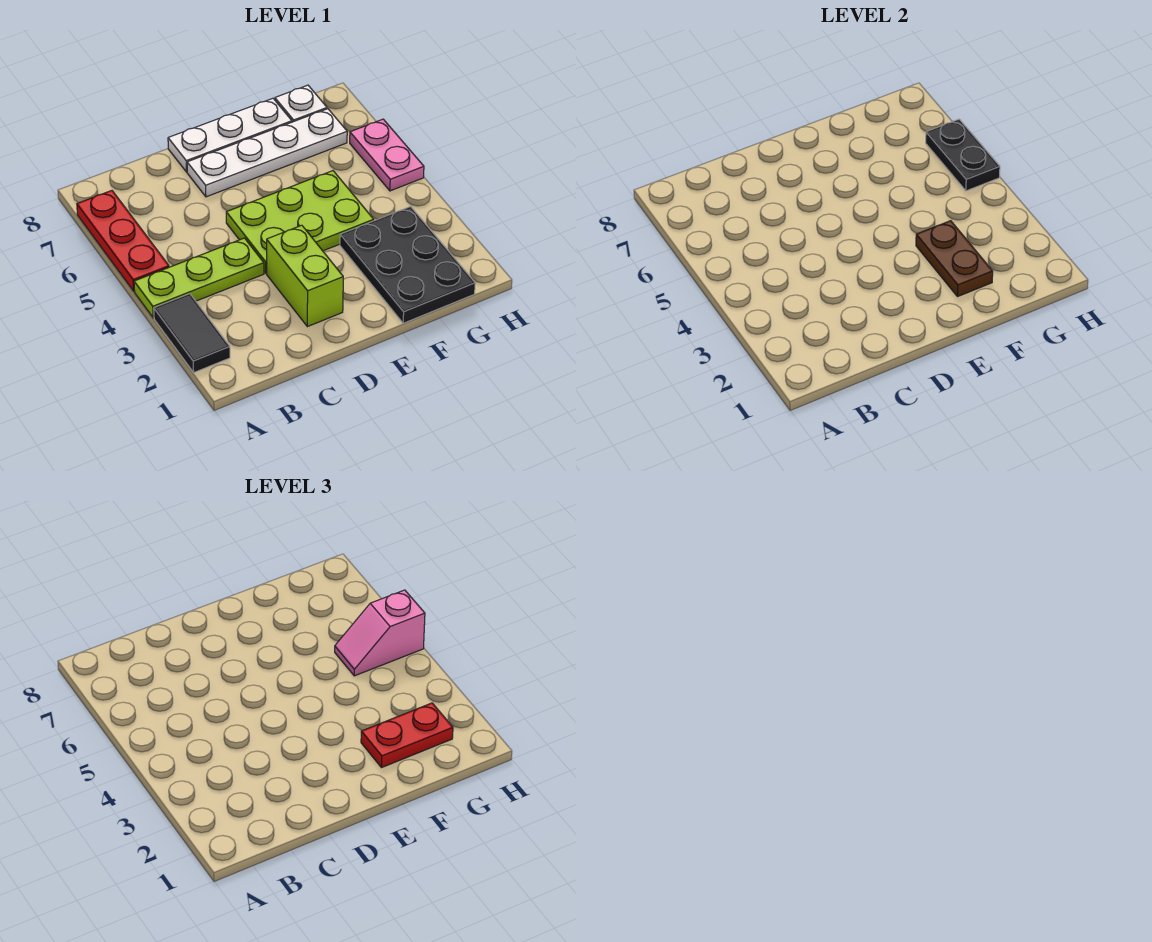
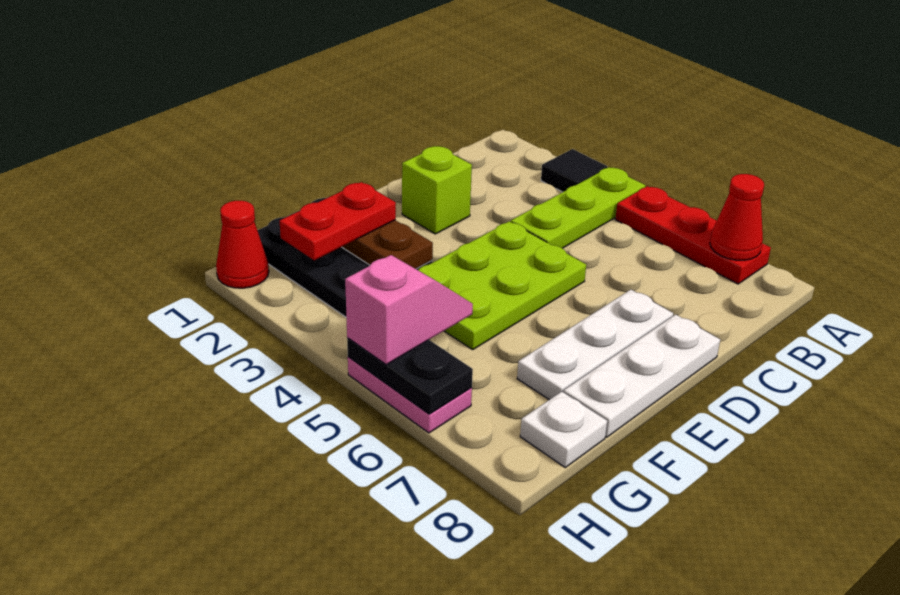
black tile A2:A3 level 1 -> black tile A3 level 1
none -> red cone A7 level 2
lime brick D2:D3 level 1 -> lime brick D2 level 1
white plate D7:G7 level 1 -> white plate D7:F7 level 1
none -> red cone H1 level 1

